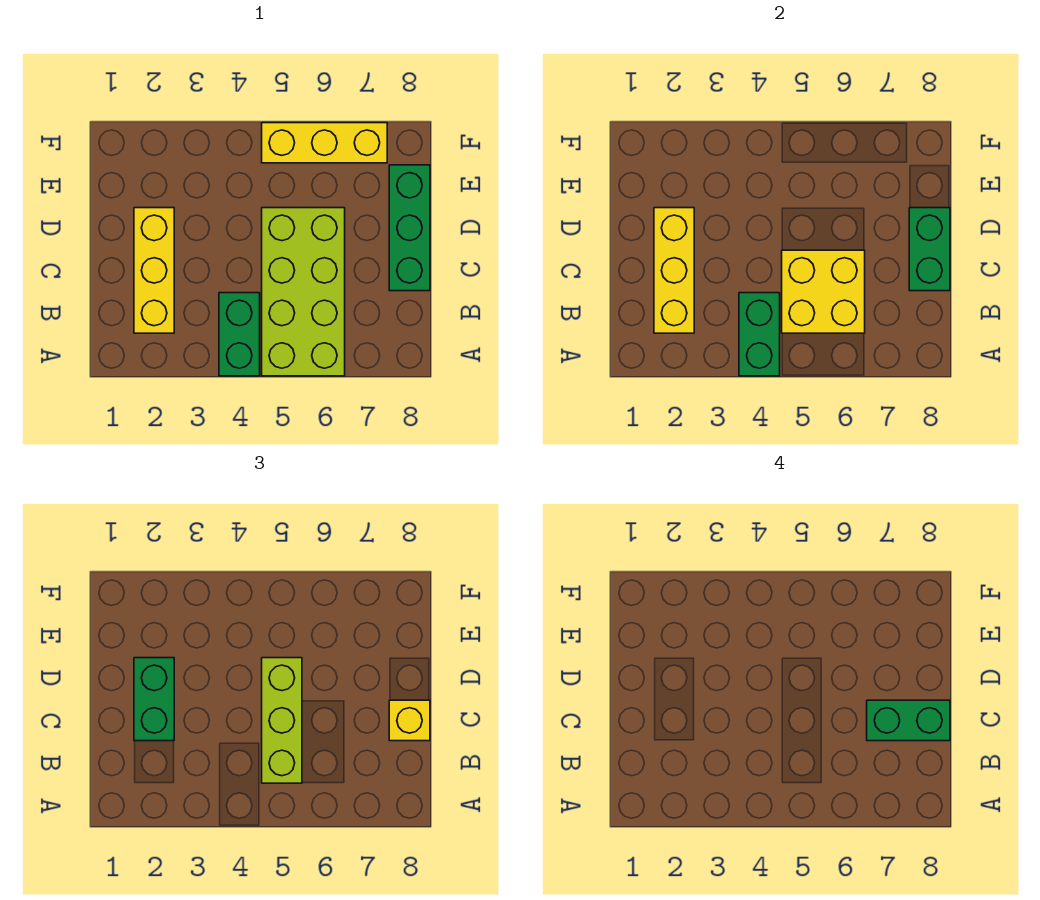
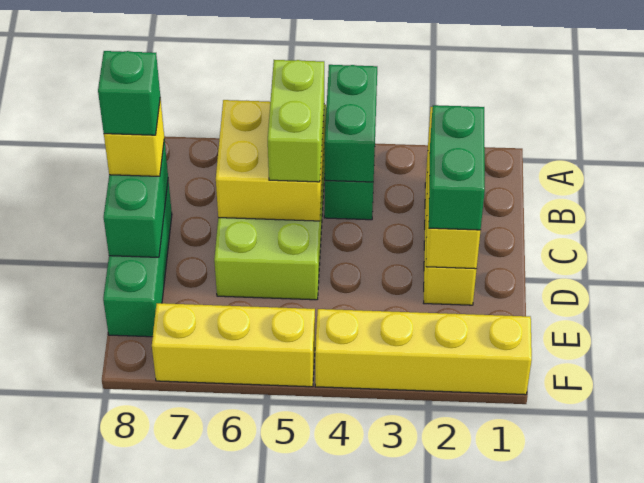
lime brick B5:D5 level 3 -> lime brick B5:C5 level 3
green brick C7:C8 level 4 -> green brick C8 level 4
none -> yellow brick F1:F4 level 1

